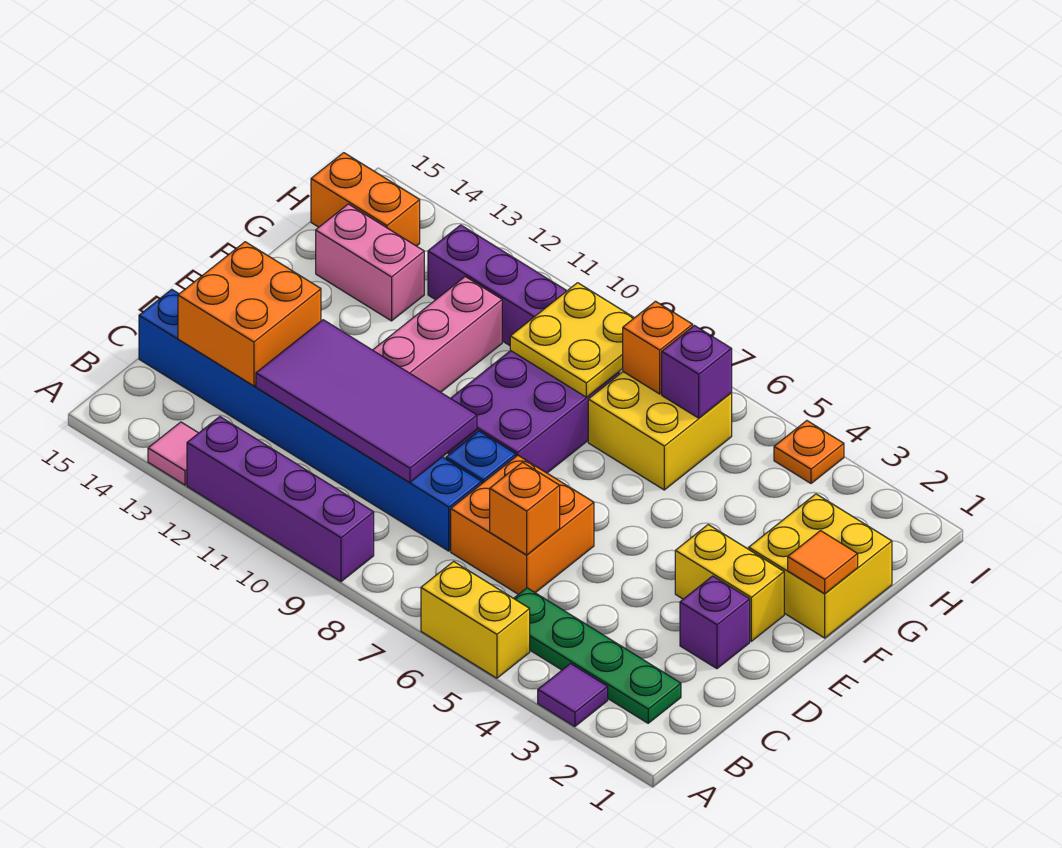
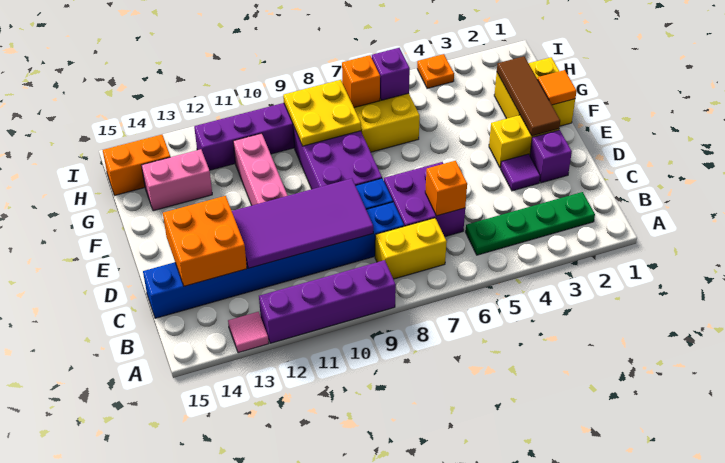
purple tile A3 level 1 -> purple tile D3 level 1
yellow brick A5:A6 level 1 -> yellow brick B7:B8 level 1
orange brick C6:D7 level 1 -> purple brick C6:D7 level 1
none -> brown tile E2:G2 level 2

